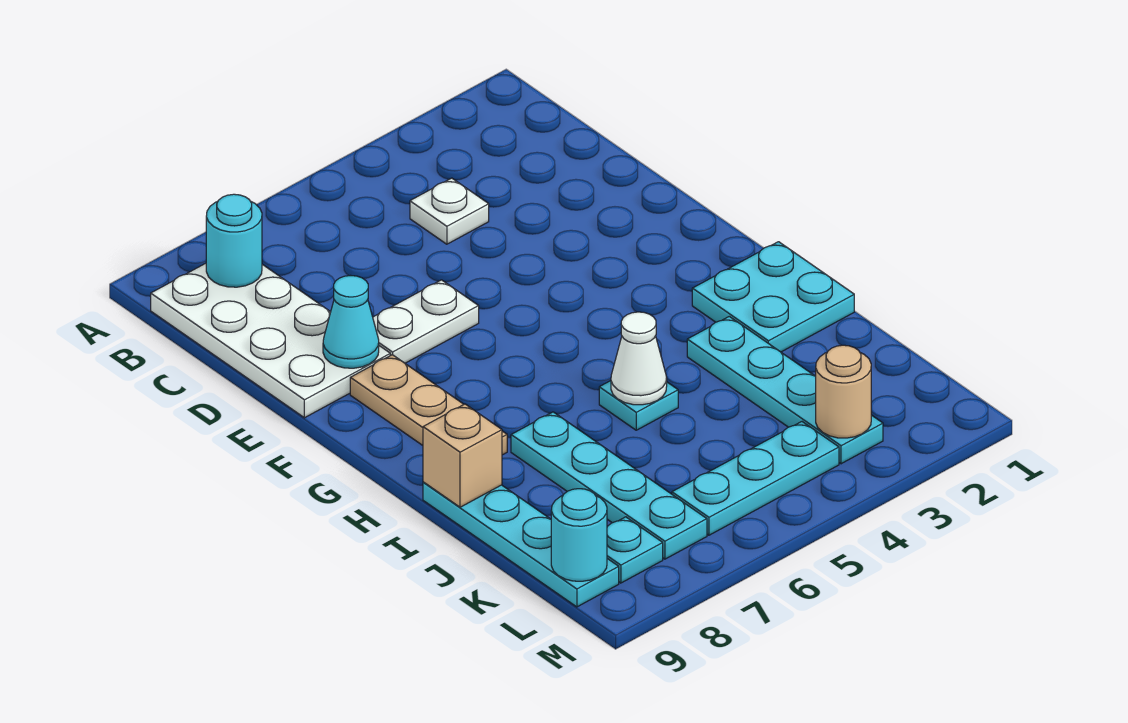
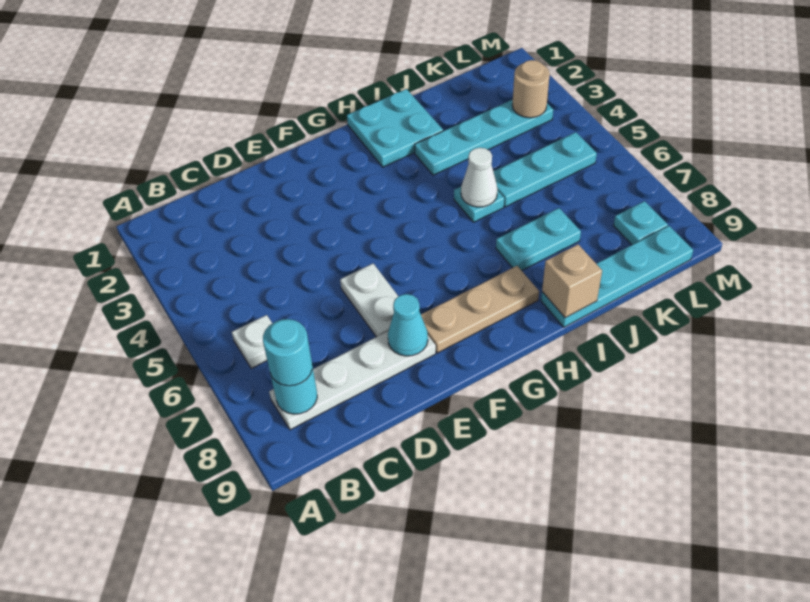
white plate B8:E9 level 1 -> white plate B8:E8 level 1
white plate C4 level 1 -> white plate B6 level 1
cyan plate I7:L7 level 1 -> cyan plate I7:J7 level 1
cyan plate L4:L6 level 1 -> cyan plate J5:L5 level 1
cyan round brick L9 level 2 -> cyan round brick B8 level 3

